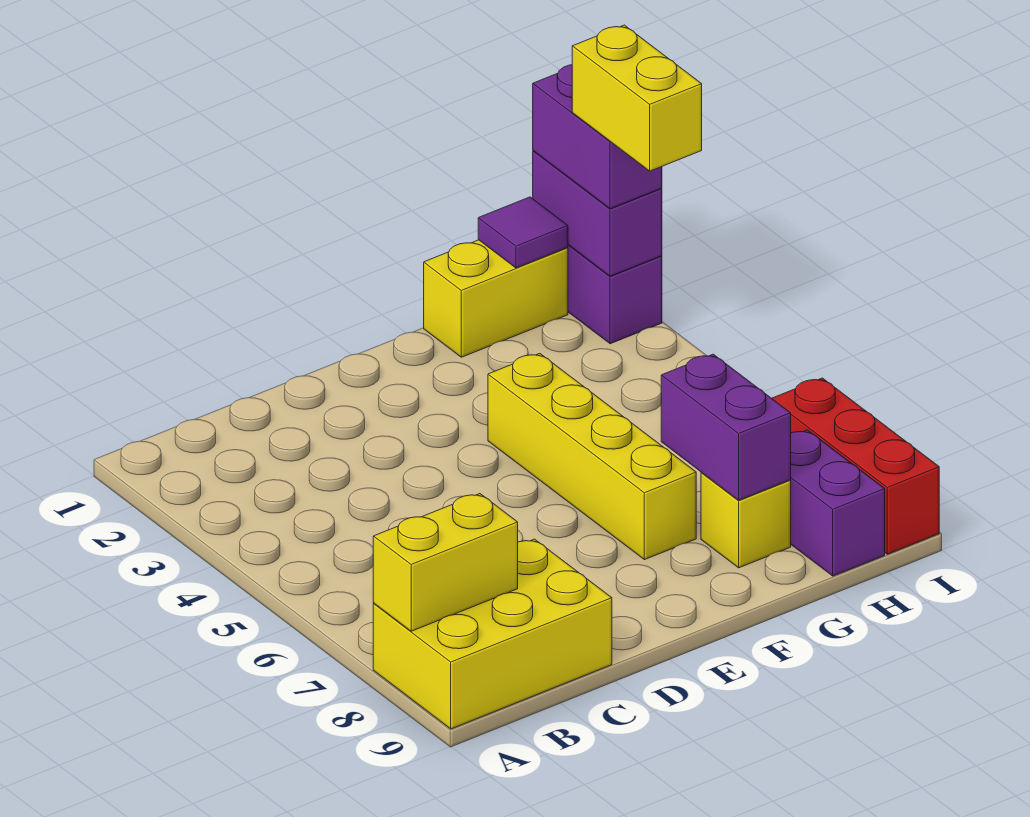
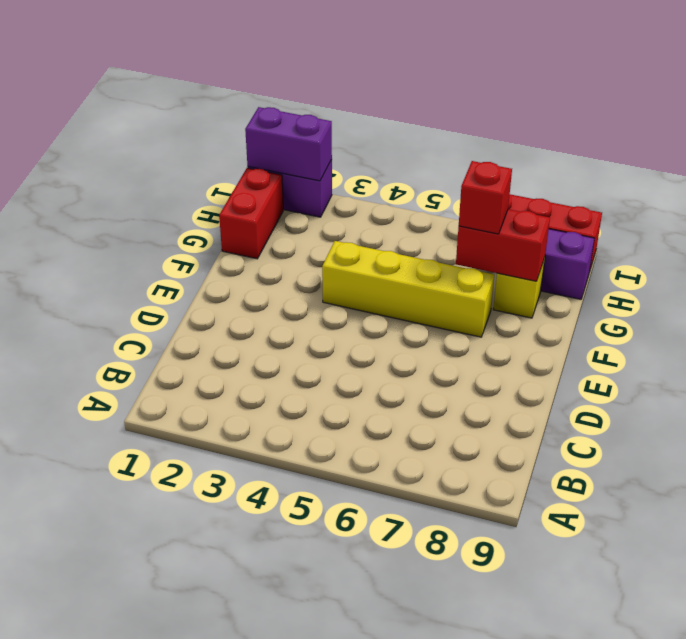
yellow brick A8:C9 level 1 -> none
yellow brick A8:B8 level 2 -> none
yellow brick G1:H1 level 1 -> red brick G1:H1 level 1
purple brick G7:G8 level 2 -> red brick G7:G8 level 2
none -> red brick G7 level 3
purple tile H1 level 2 -> none
purple brick I1:I2 level 3 -> none
yellow brick I2:I3 level 4 -> none

